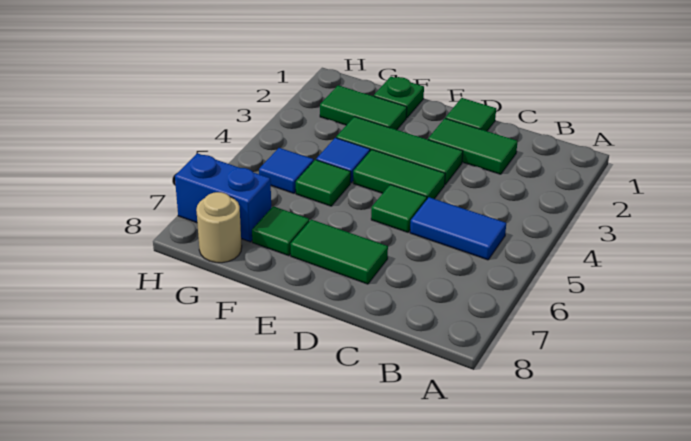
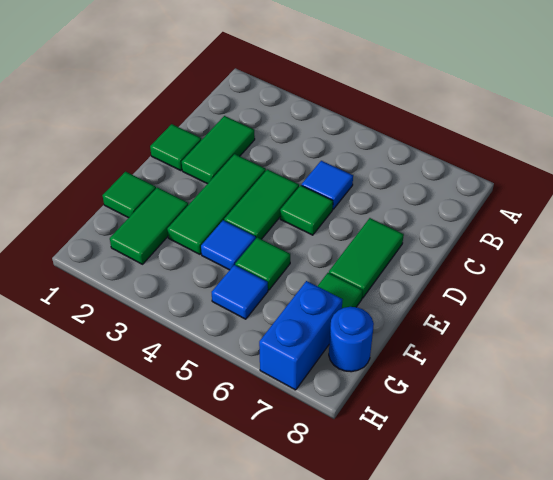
blue tile B5:C5 level 1 -> blue tile C5 level 1
green plate F1 level 1 -> green tile F1 level 1
tan round brick G8 level 1 -> blue round brick G8 level 1

